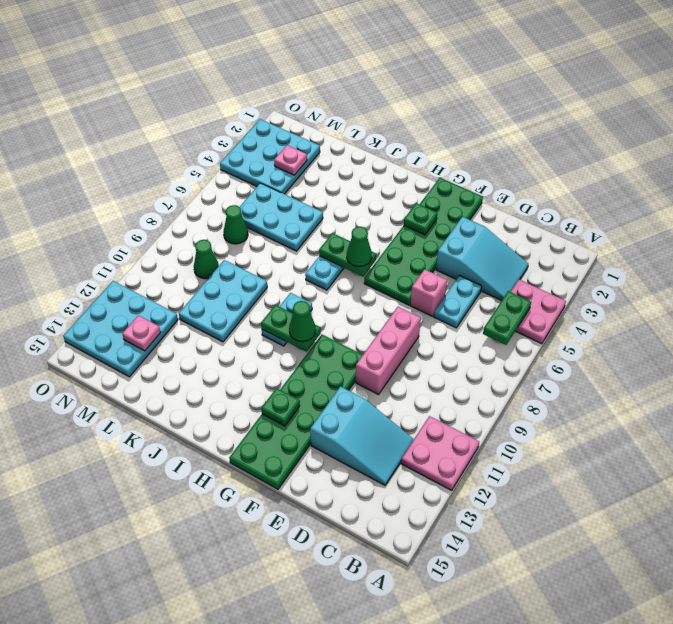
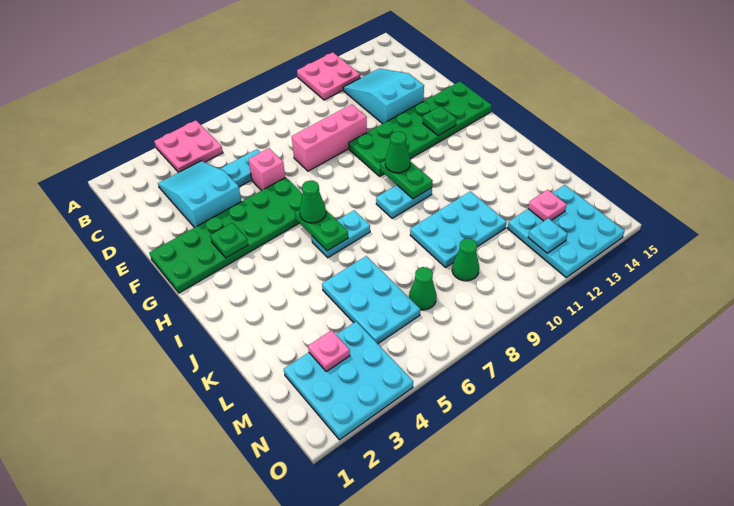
green plate B5:B6 level 2 -> none
none -> cyan plate N12 level 2

